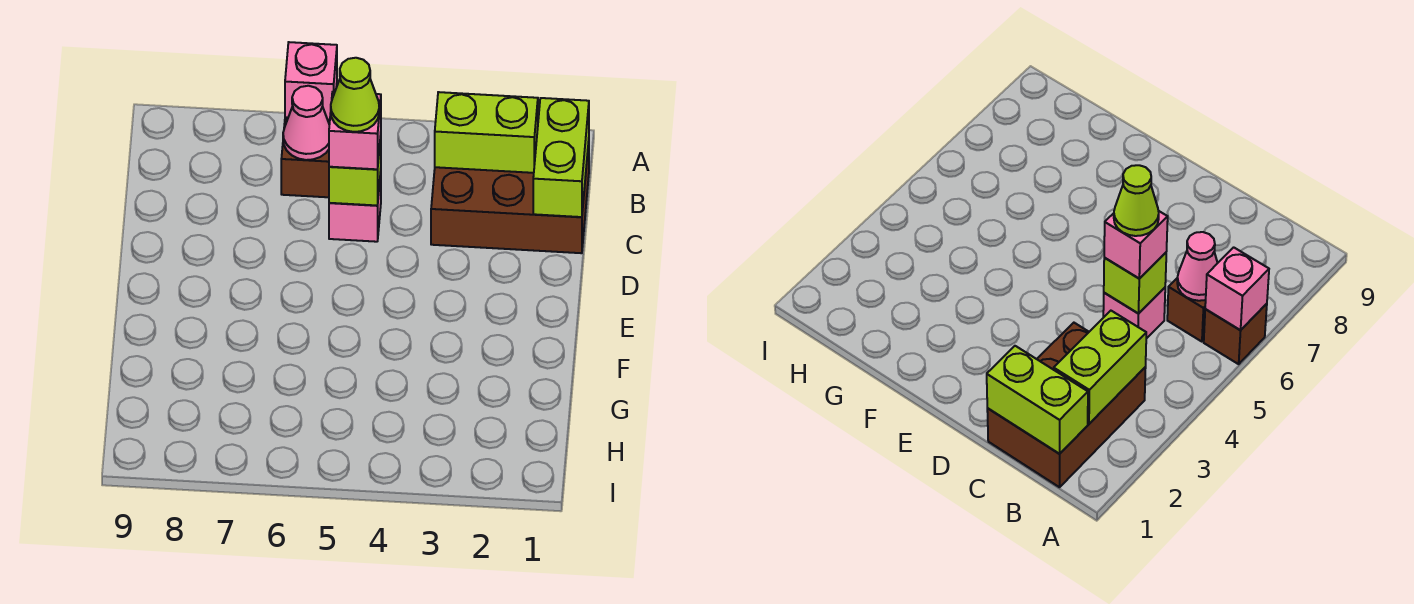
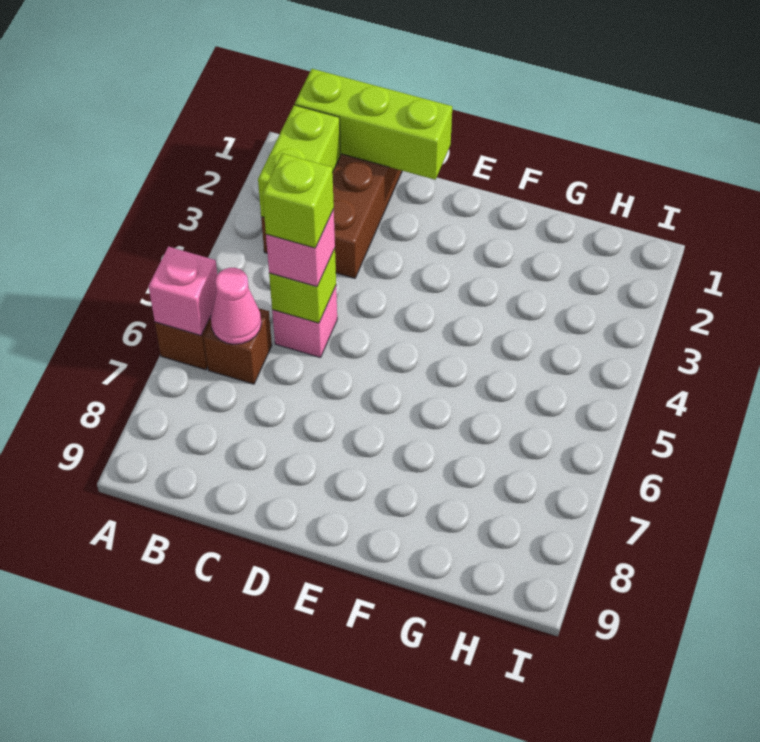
lime brick B1:C1 level 2 -> lime brick B1:D1 level 2
lime cone C5 level 4 -> lime brick C5 level 4

